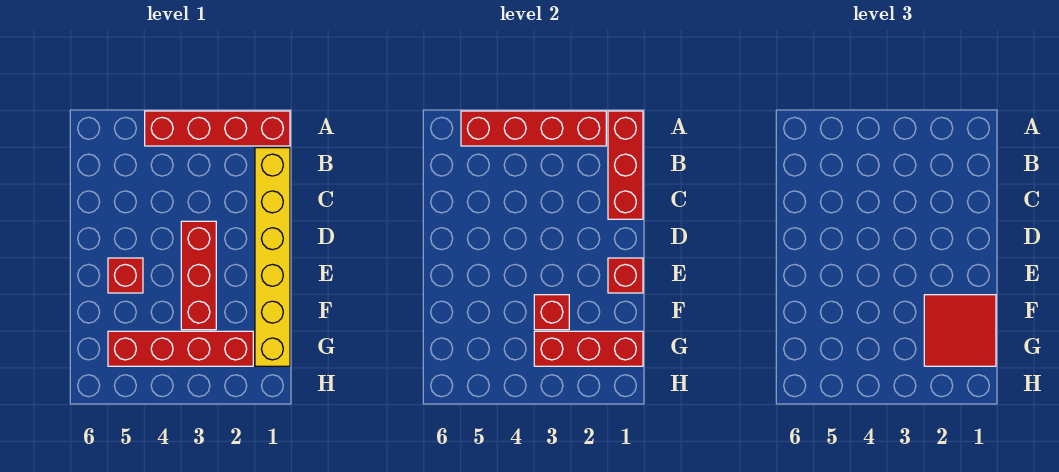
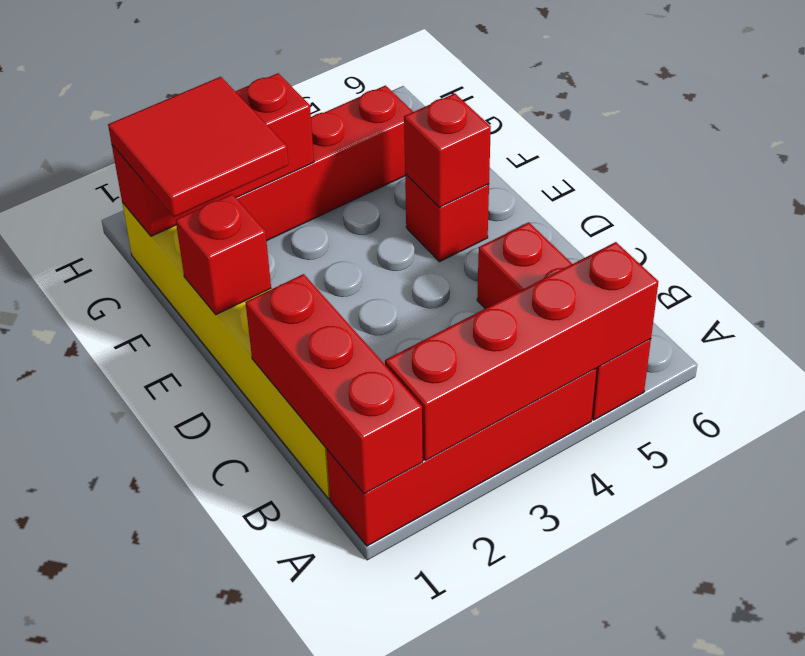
red brick D3:F3 level 1 -> red brick A5:C5 level 1
red brick F3 level 2 -> red brick E5 level 2

